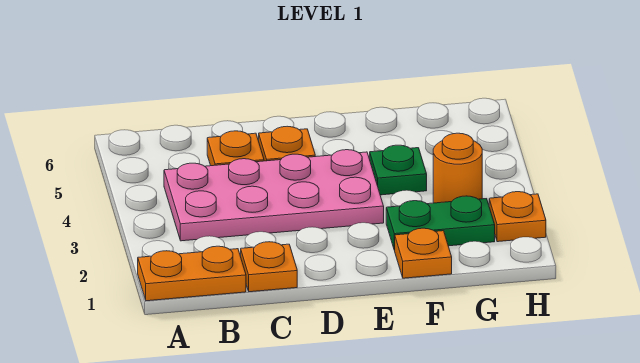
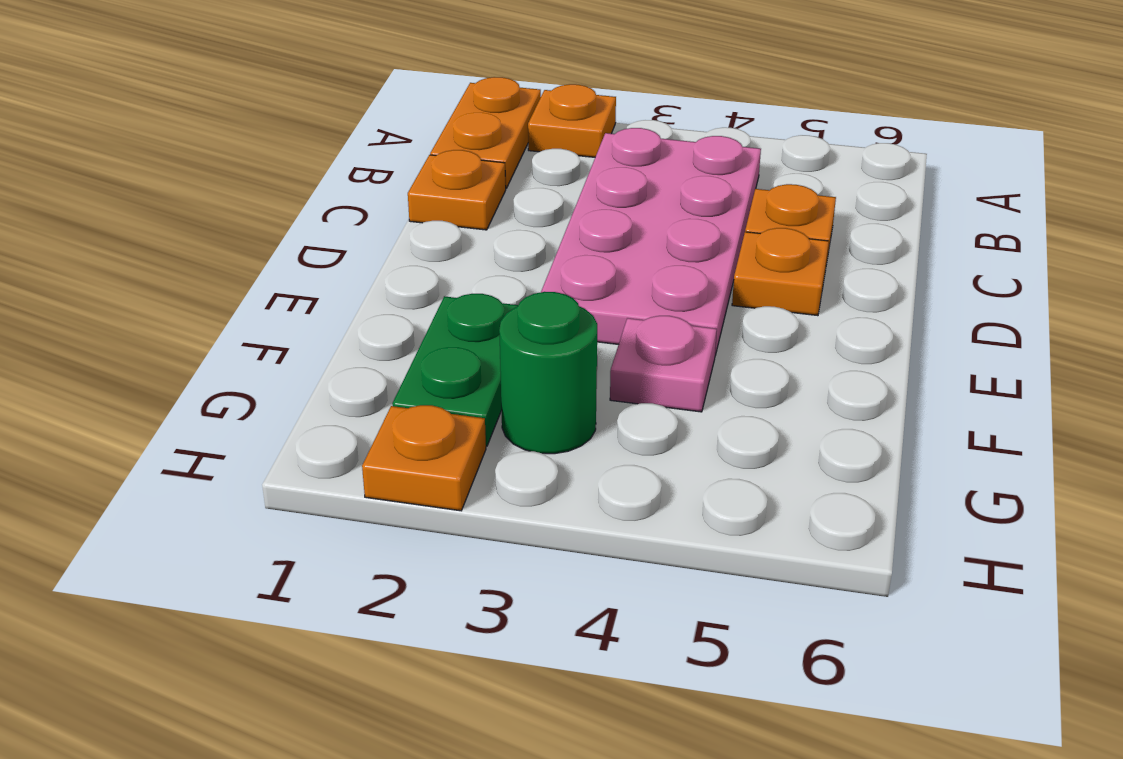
orange plate F1 level 1 -> orange plate A2 level 1
green plate F4 level 1 -> pink plate F4 level 1
orange round brick G3 level 1 -> green round brick G3 level 1

